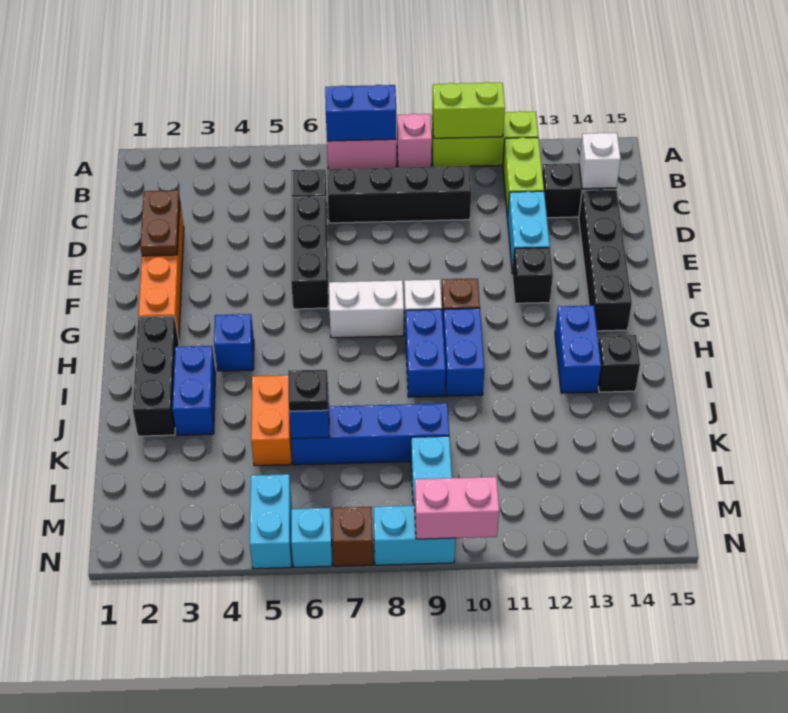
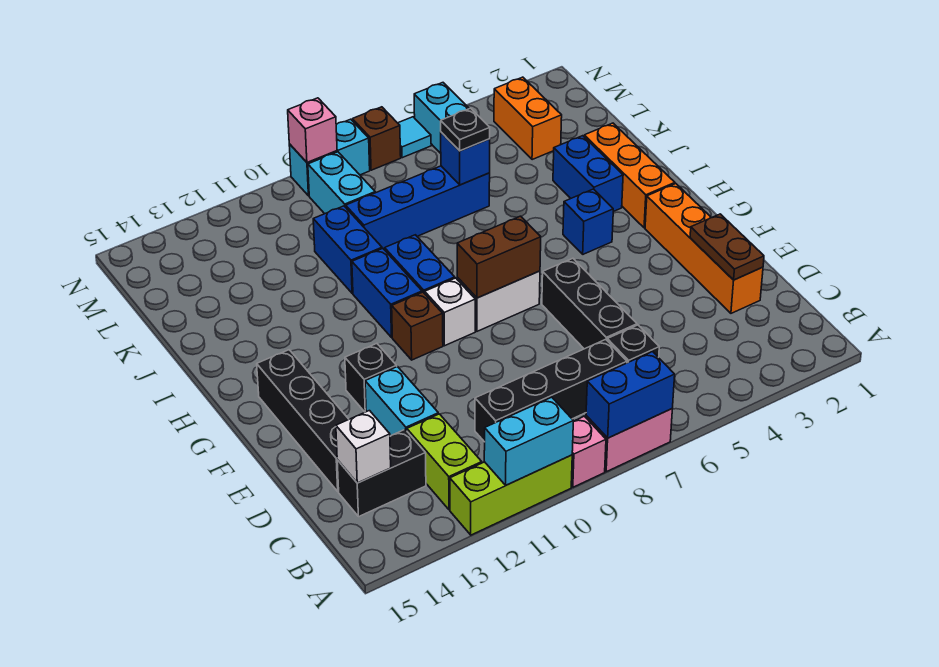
lime brick A10:A11 level 2 -> cyan brick A10:A11 level 2
none -> brown brick G7:G8 level 2
black brick H2:J2 level 1 -> orange brick H2:J2 level 1
blue brick H13:I13 level 1 -> blue brick J10:K10 level 1
black brick I14 level 1 -> none
orange brick J5:K5 level 1 -> orange brick L3:M3 level 1
cyan brick N6 level 1 -> cyan tile N6 level 1
pink brick N9:N10 level 2 -> pink brick N9 level 2

